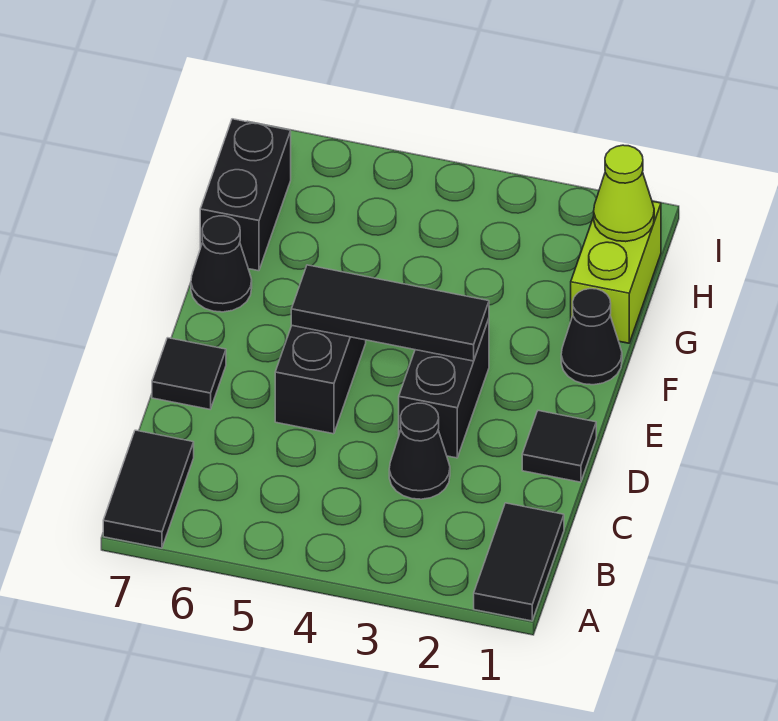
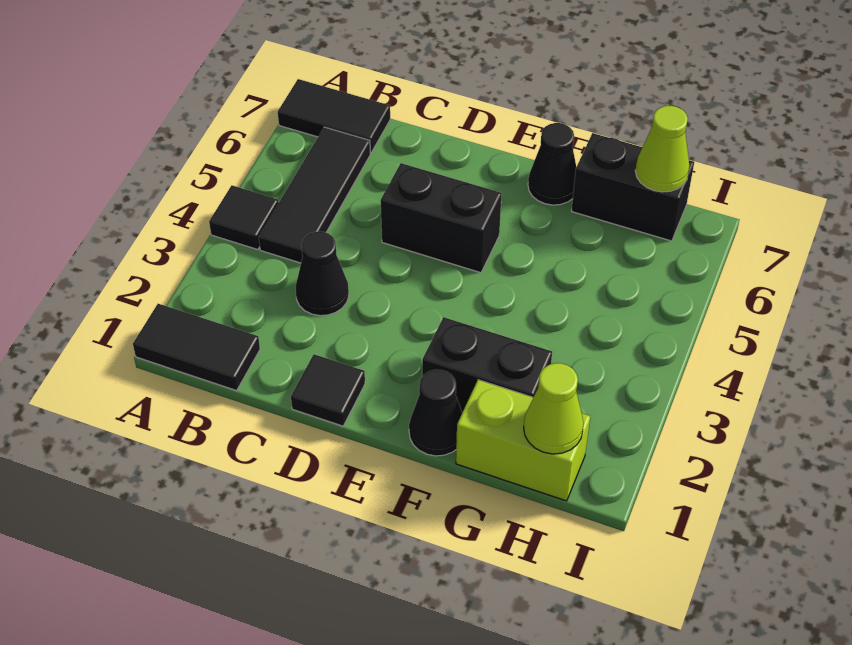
black brick D3:E3 level 1 -> black brick F2:G2 level 1
black tile D7 level 1 -> black tile A4 level 1
black tile E3:E5 level 2 -> black tile B4:B6 level 1
none -> lime cone H7 level 2

